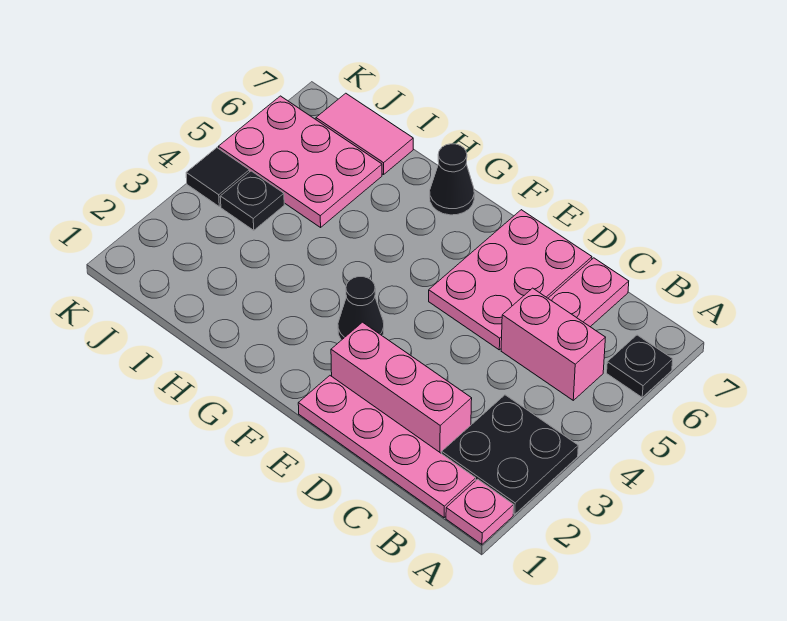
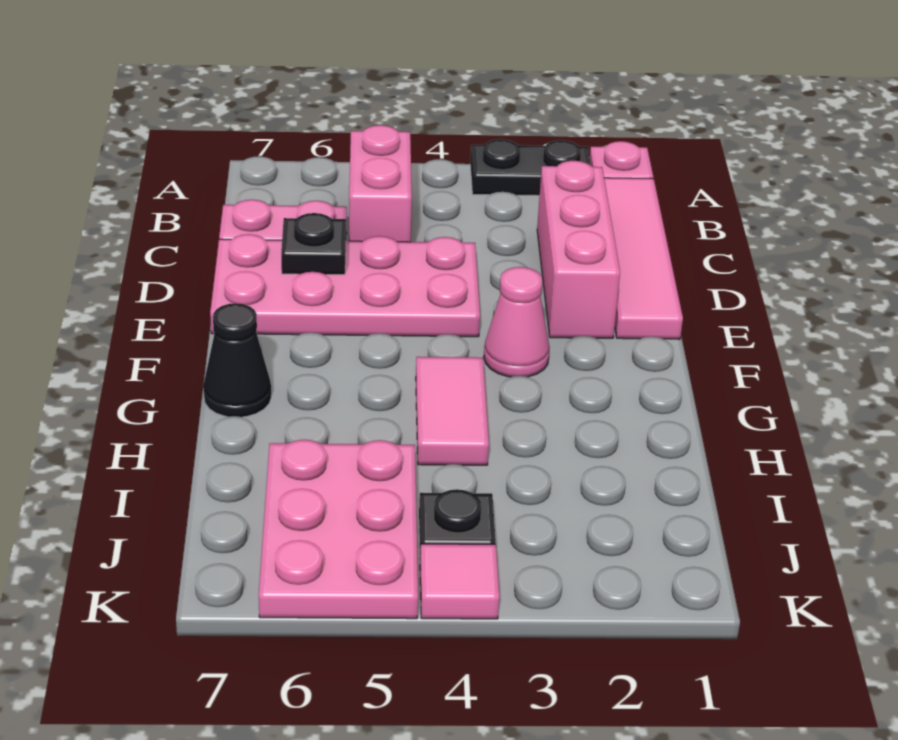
black plate A2:B3 level 1 -> black plate A2:A3 level 1
black plate A6 level 1 -> black plate D6 level 2
pink plate B1:E1 level 1 -> pink tile B1:E1 level 1
pink plate D5:E7 level 1 -> pink plate D4:E7 level 1
black cone F3 level 1 -> pink cone F3 level 1
pink tile I7:J7 level 1 -> pink tile G4:H4 level 1
black tile K4 level 1 -> pink tile K4 level 1

